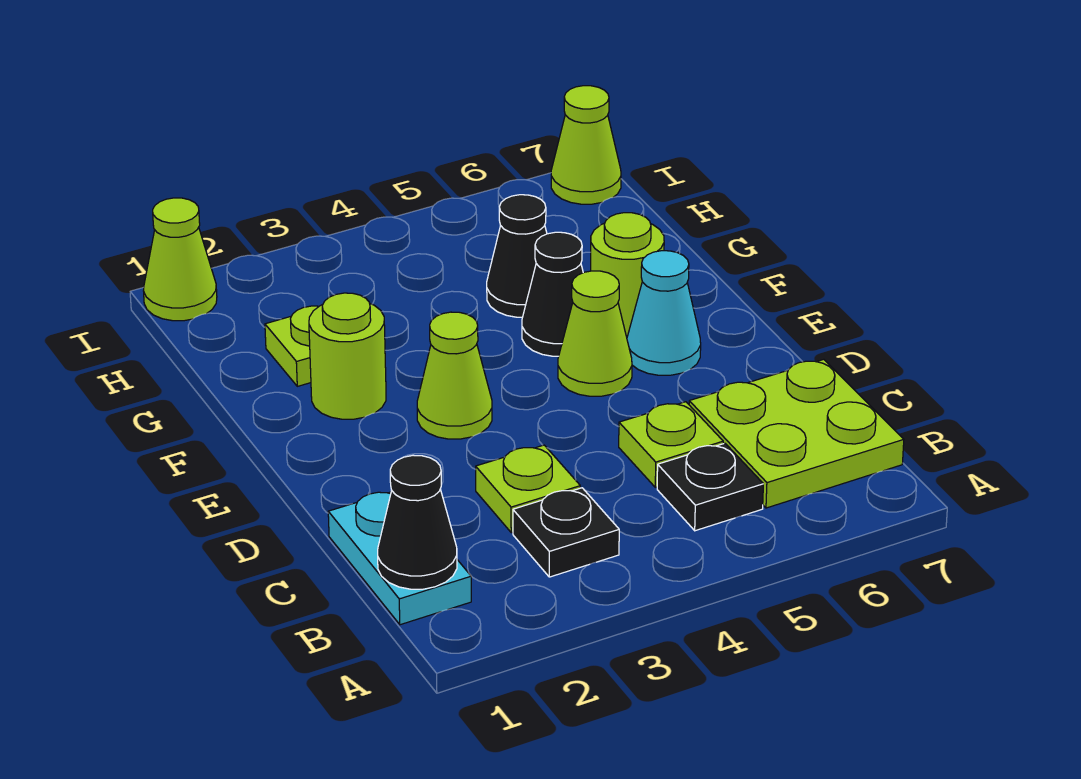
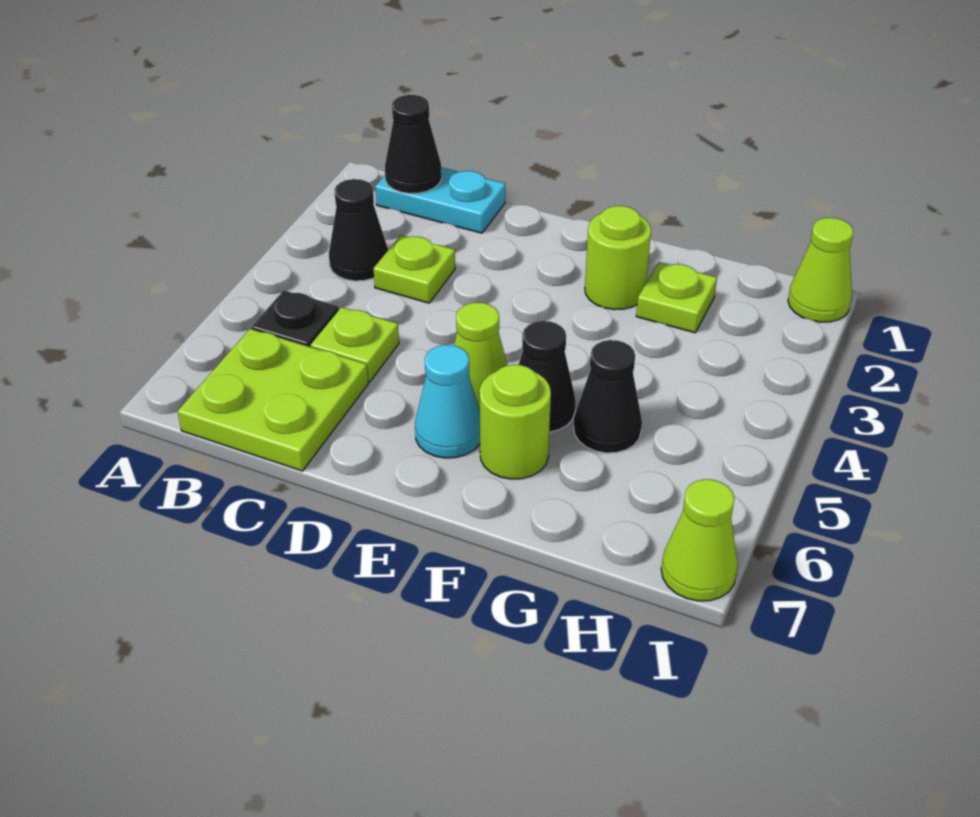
black plate B3 level 1 -> black cone B3 level 1
lime cone E3 level 1 -> none

